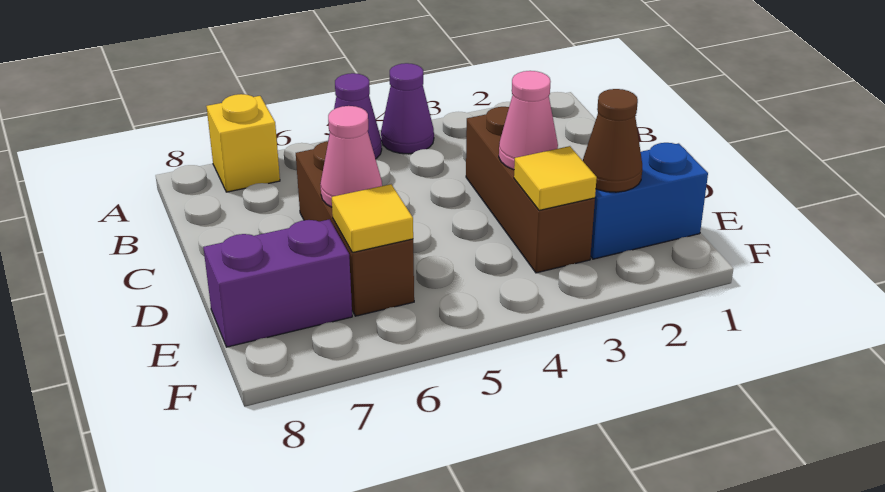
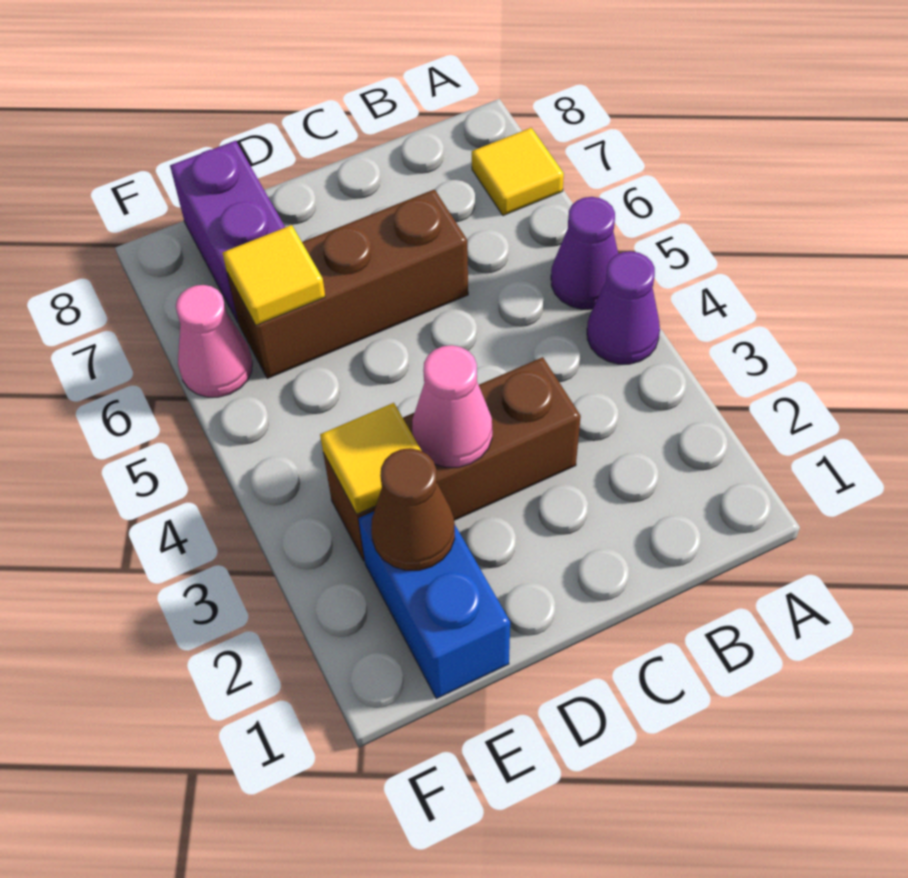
yellow brick A7 level 1 -> yellow tile A7 level 1
pink cone D6 level 2 -> pink cone F6 level 1

